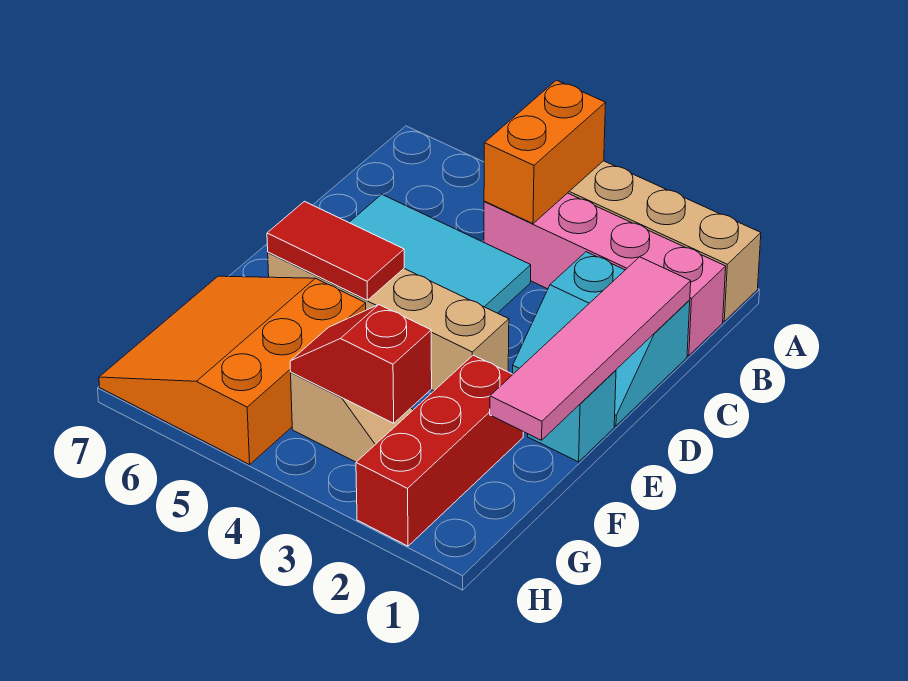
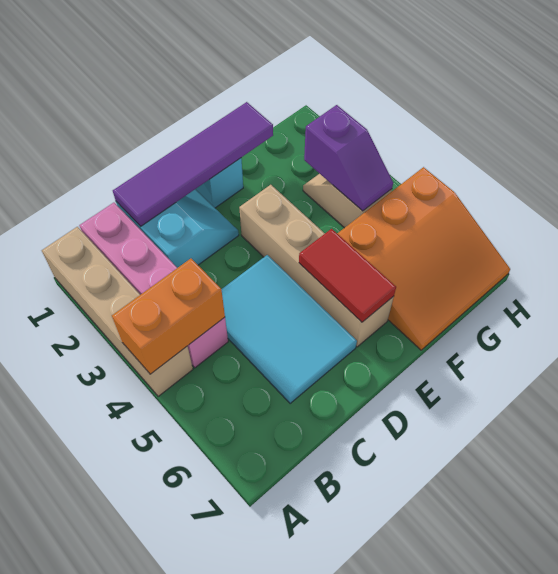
pink tile C1:F1 level 2 -> purple tile C1:F1 level 2
red brick F2:H2 level 1 -> none
red slope G3:G4 level 2 top 3 -> purple slope G3:G4 level 2 top 3

